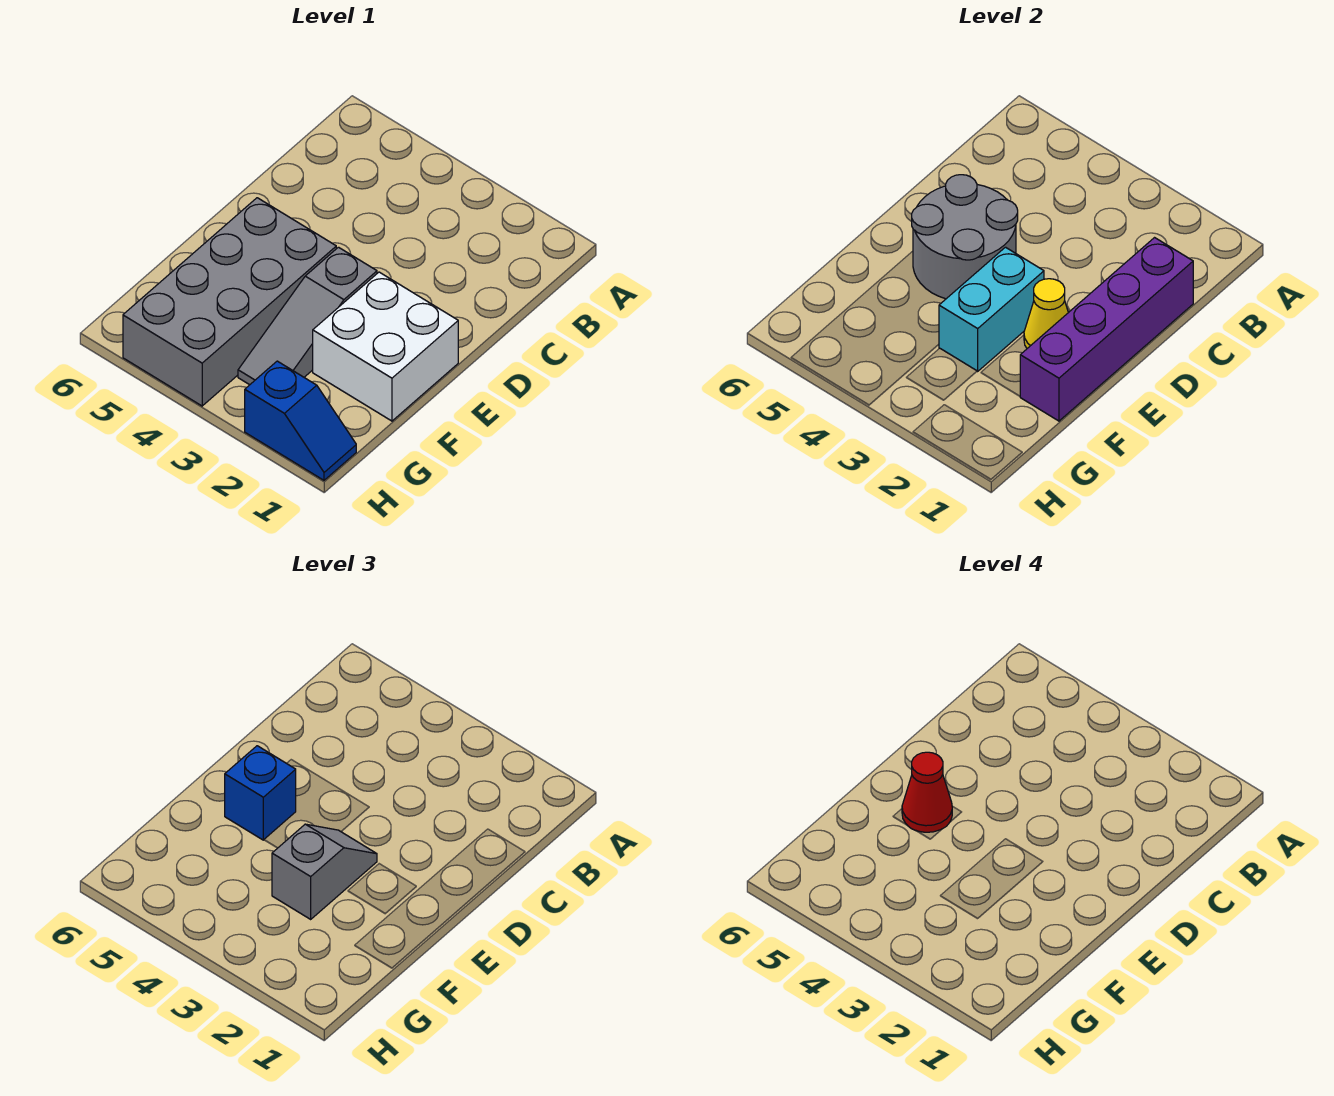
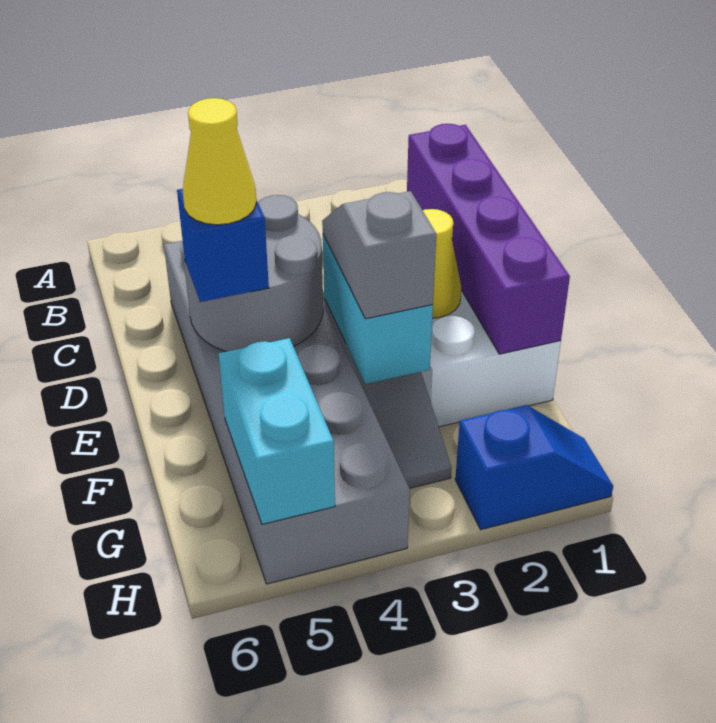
grey brick E4:H5 level 1 -> grey brick C4:H5 level 1
red cone E5 level 4 -> yellow cone E5 level 4
none -> cyan brick G5:H5 level 2

